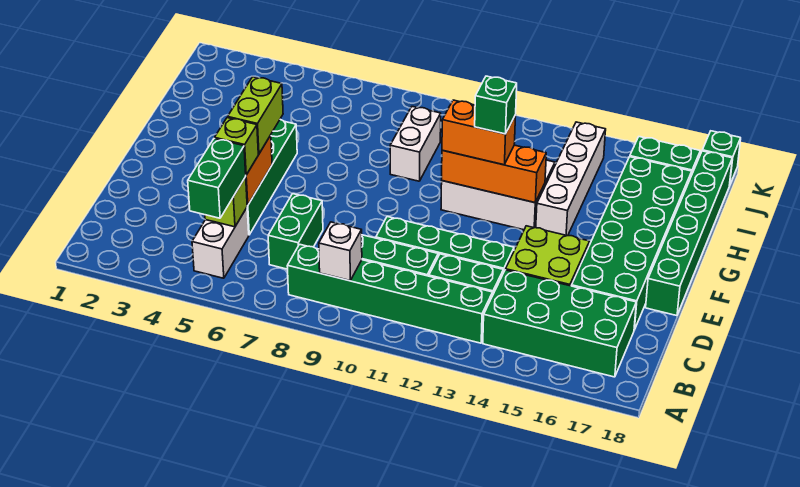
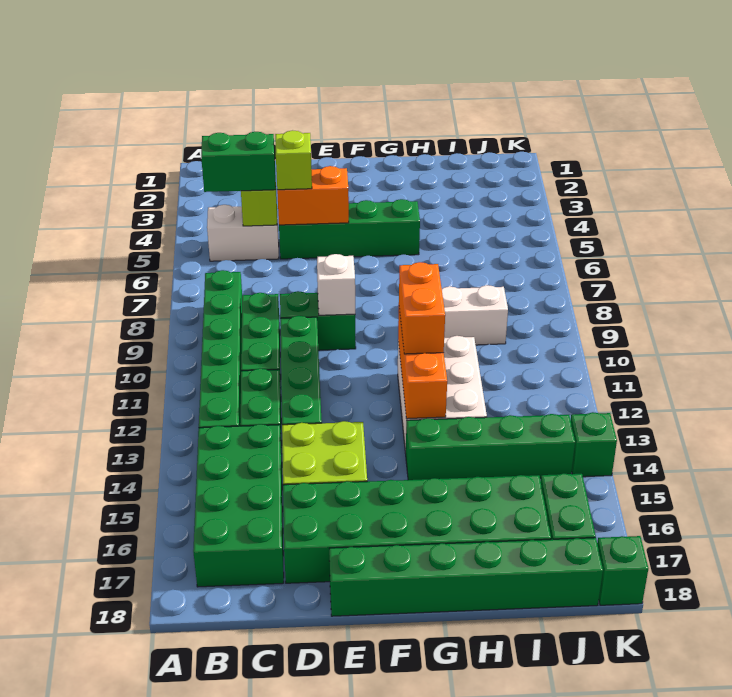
white brick B9 level 2 -> white brick E9 level 2
green brick C7:D7 level 1 -> green brick D9:E9 level 1
lime brick E5:F5 level 3 -> none
green brick G12 level 4 -> green brick K14 level 1
white brick G14:J14 level 1 -> green brick G14:J14 level 1

